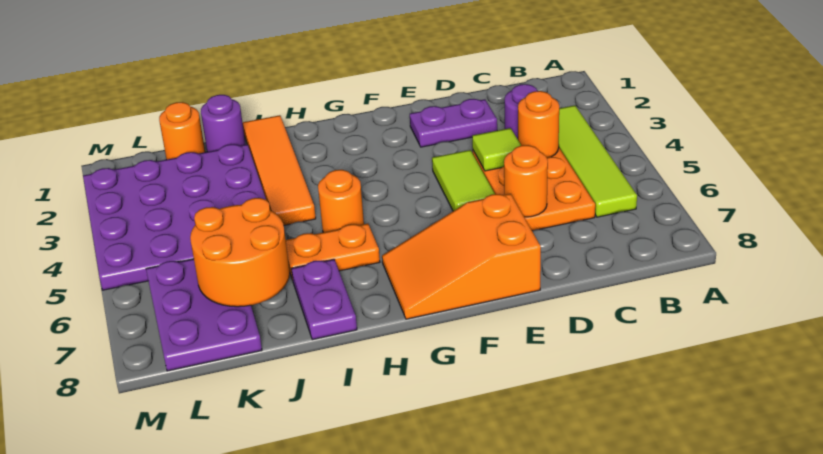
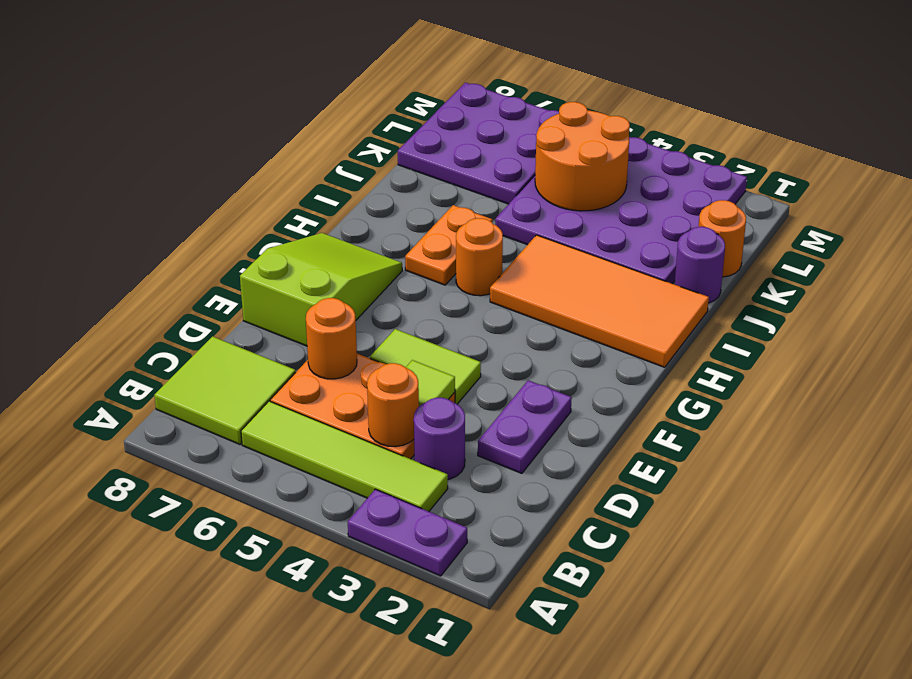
none -> lime tile B7:C8 level 1
orange slope E7:G8 level 1 top E -> lime slope E7:G8 level 1 top E
orange tile I1:I4 level 1 -> orange tile H1:I4 level 1
purple plate I7:I8 level 1 -> purple plate A2:A3 level 1
orange round brick J6:K7 level 2 -> orange round brick K4:L5 level 2
purple plate K6:L8 level 1 -> purple plate K6:M8 level 1

